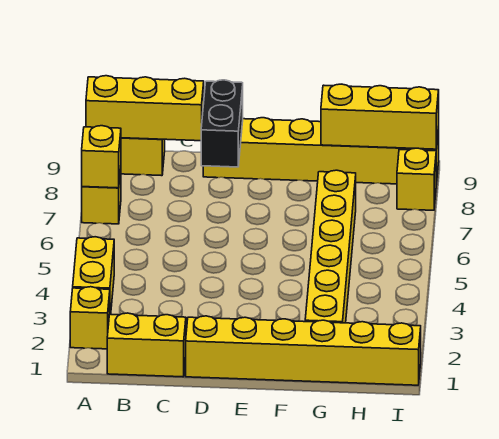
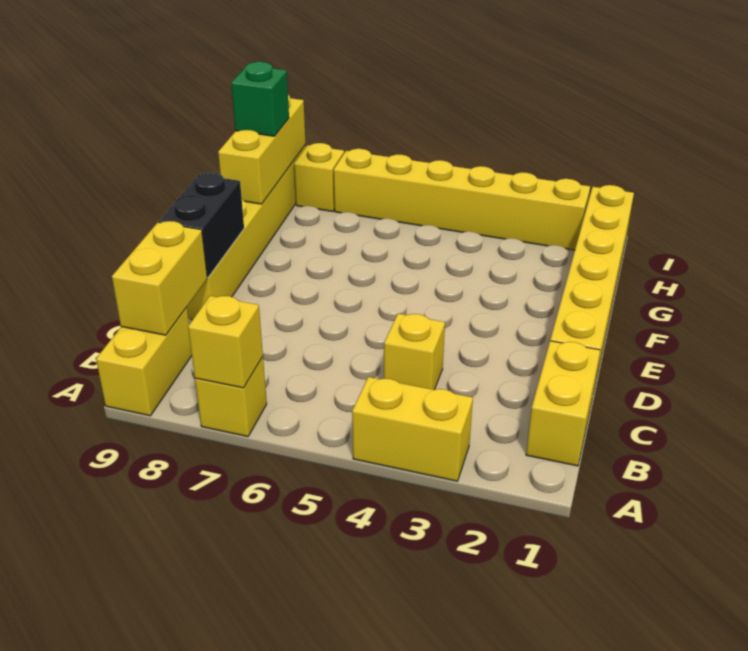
yellow brick A2 level 1 -> yellow brick C4 level 1
yellow brick A9:C9 level 2 -> yellow brick B9:C9 level 2
black brick D8:D9 level 2 -> black brick D9:E9 level 2
yellow brick G2:G7 level 1 -> yellow brick I2:I7 level 1
none -> green brick H9 level 3

